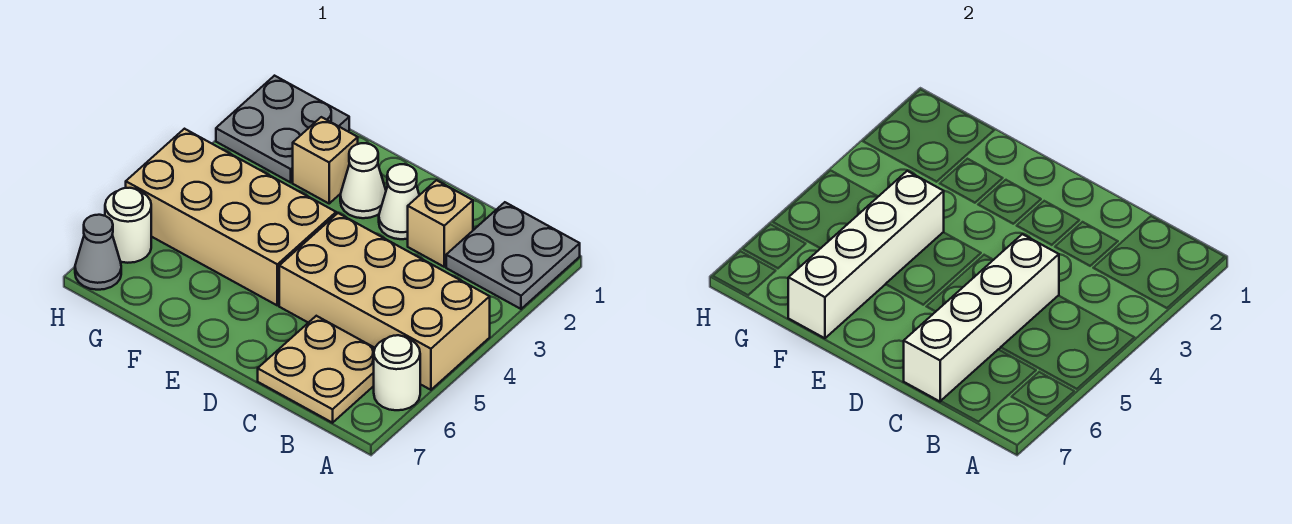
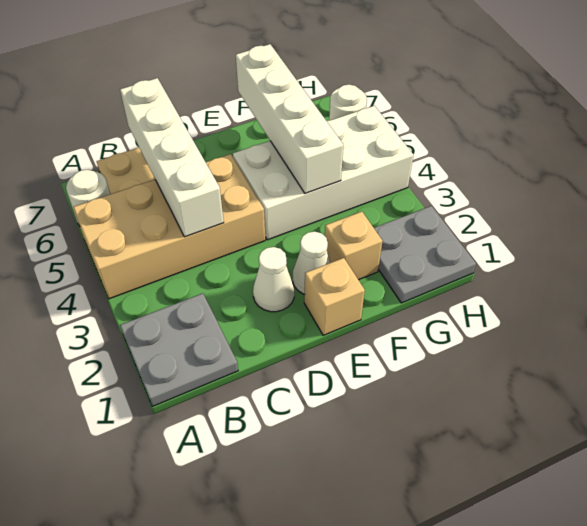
tan brick C2 level 1 -> tan brick E1 level 1
tan brick E4:H5 level 1 -> white brick E4:H5 level 1
grey cone H7 level 1 -> none

